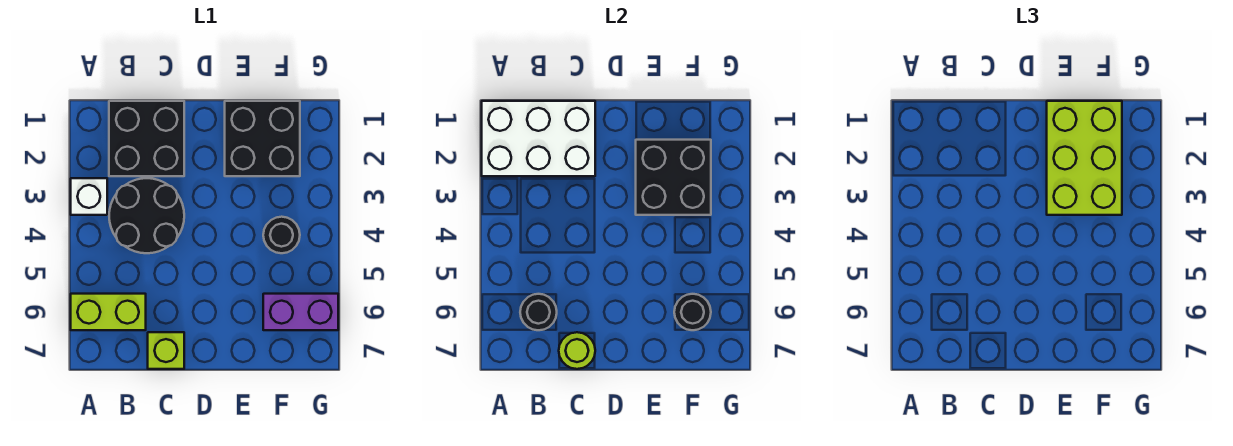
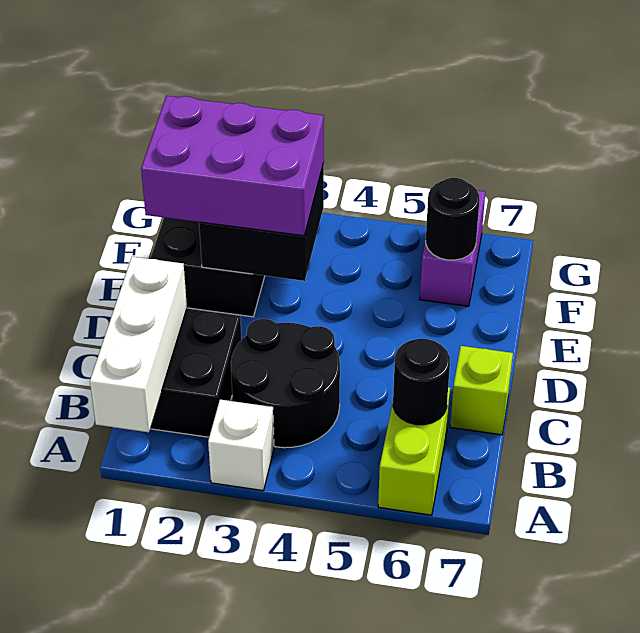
white brick A1:C2 level 2 -> white brick A1:C1 level 2
lime round brick C7 level 2 -> none
lime brick E1:F3 level 3 -> purple brick E1:F3 level 3
black round brick F4 level 1 -> none

